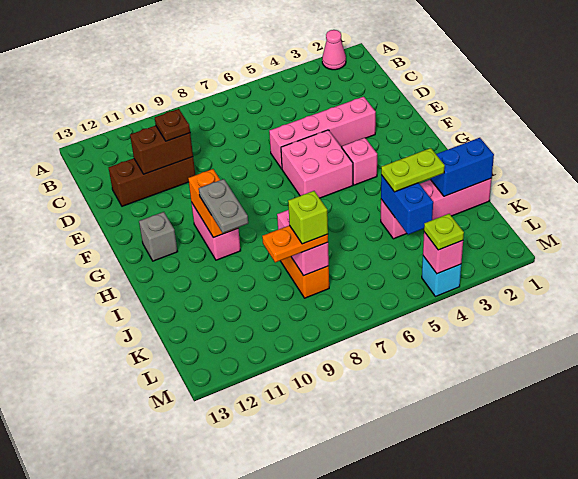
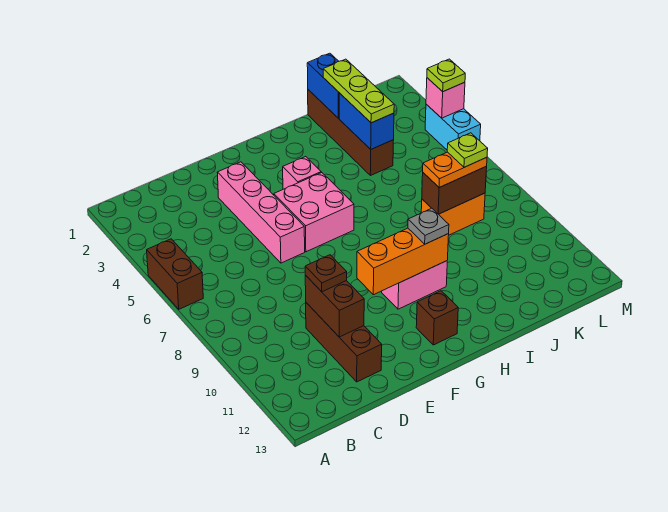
pink cone A2 level 1 -> none
none -> brown brick A5:A6 level 1
orange brick G10:H10 level 2 -> orange brick F10:H10 level 2
grey brick G12 level 1 -> brown brick G12 level 1
grey plate H10:I10 level 3 -> grey plate H10 level 3
pink brick J1:J4 level 1 -> brown brick J1:J4 level 1
lime plate J3:J4 level 3 -> lime plate J2:J4 level 3
blue brick J4:K4 level 2 -> blue brick J3:J4 level 2
pink brick J8:K8 level 2 -> brown brick J8:K8 level 2
orange plate K8:K9 level 3 -> orange plate J8:K8 level 3
lime brick K8 level 4 -> lime plate K8 level 4
cyan brick M4 level 1 -> cyan brick M4:M5 level 1

